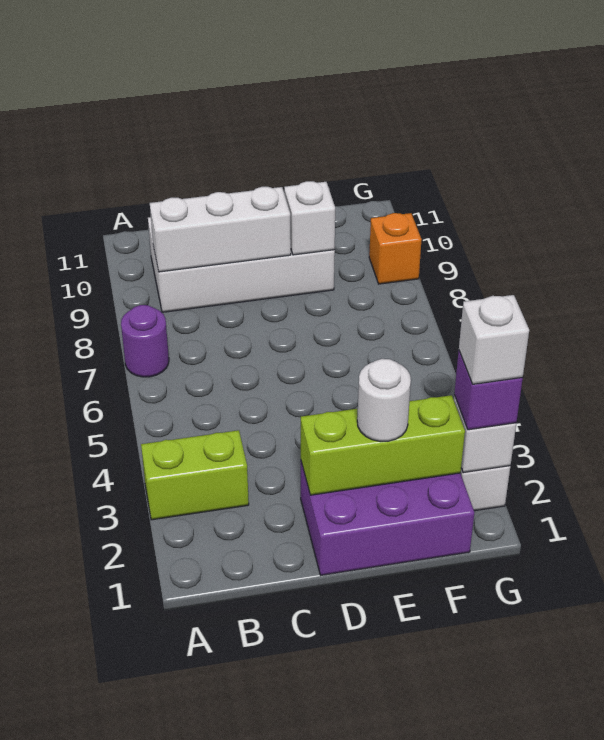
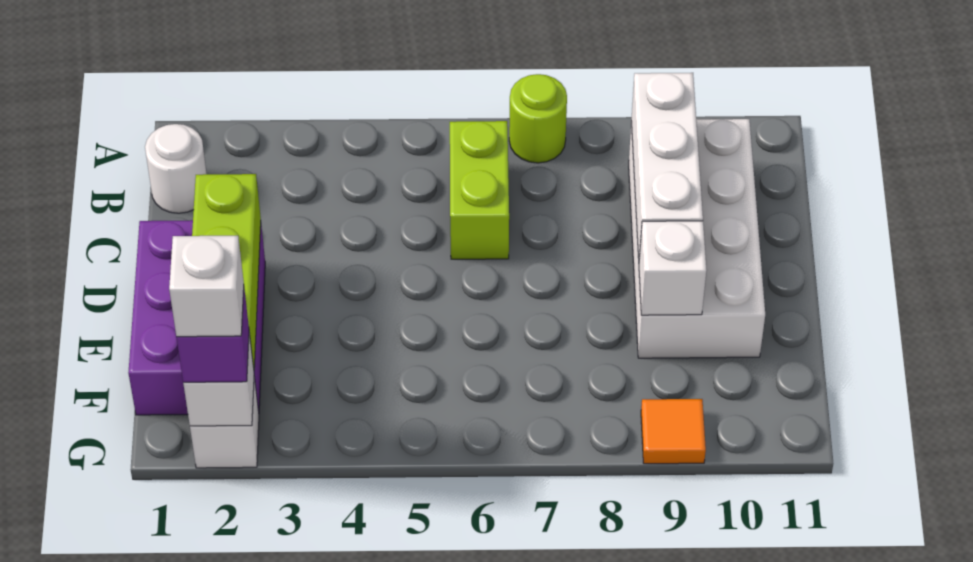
lime brick A3:B3 level 1 -> lime brick B6:C6 level 1
purple round brick A7 level 1 -> lime round brick A7 level 1
white round brick E2 level 3 -> white round brick B1 level 1
orange brick G9 level 1 -> orange tile G9 level 1

